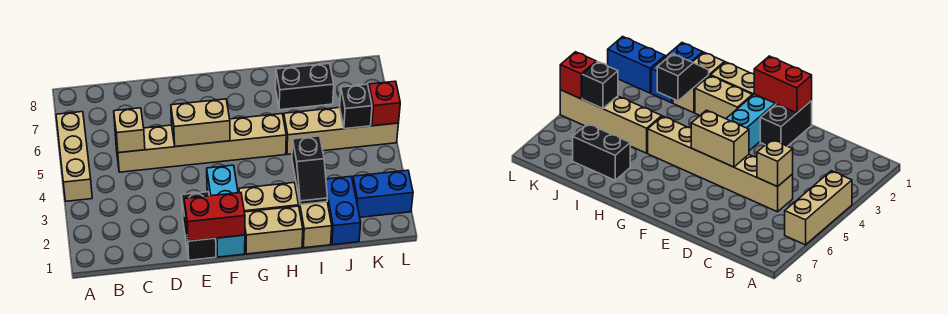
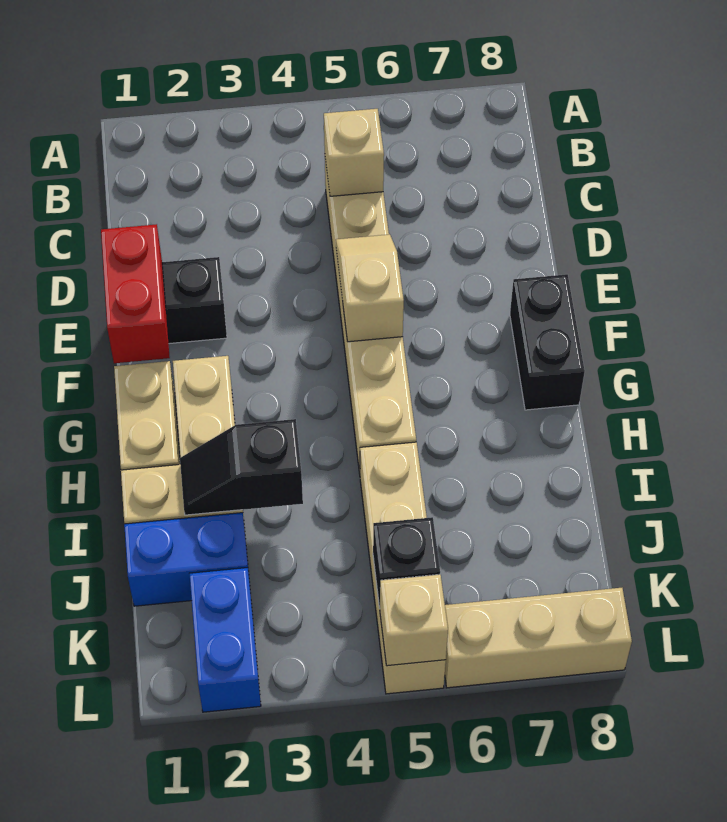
tan brick A4:A6 level 1 -> tan brick L6:L8 level 1
tan brick E5:F5 level 2 -> tan slope E5:F5 level 2 top F
cyan brick F1:F3 level 1 -> none
black brick I7:J7 level 1 -> black brick F8:G8 level 1
red brick L5 level 2 -> tan brick L5 level 2

